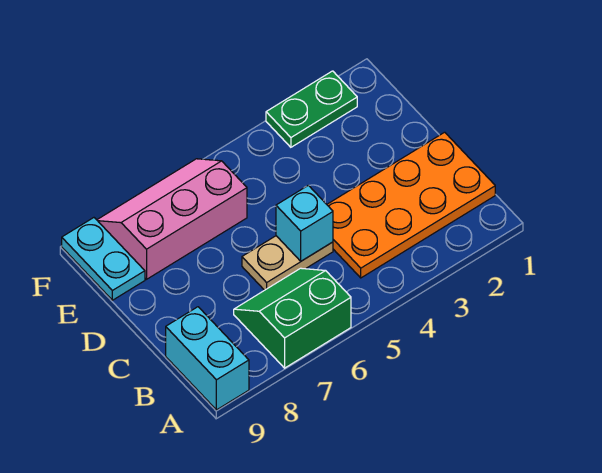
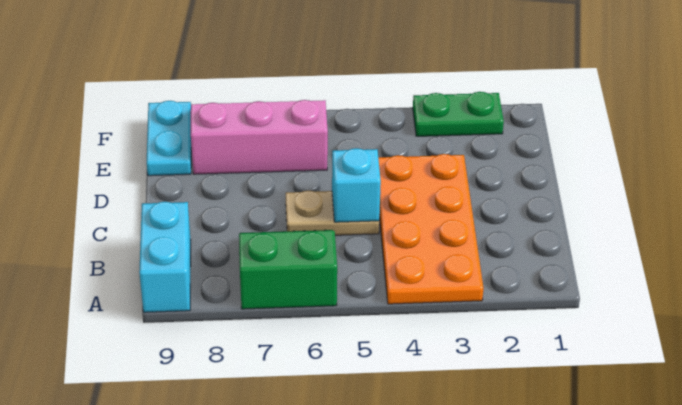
orange plate B1:C4 level 1 -> orange plate A3:D4 level 1

